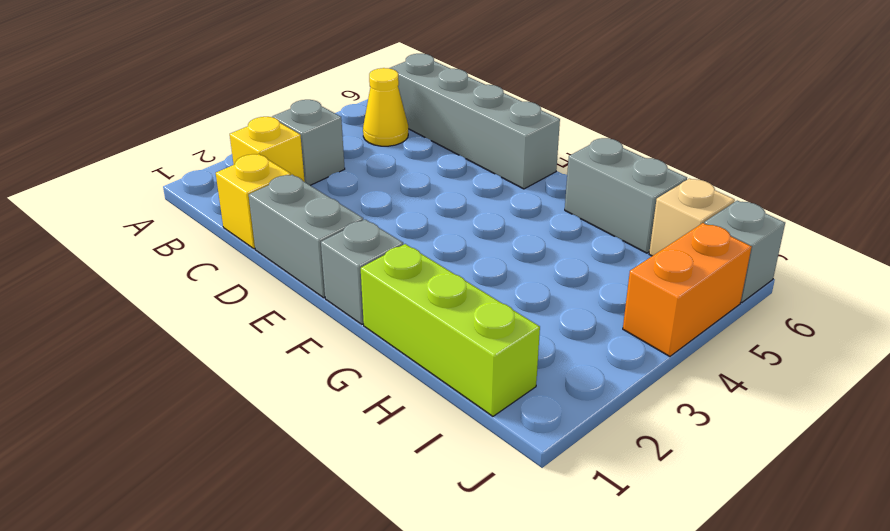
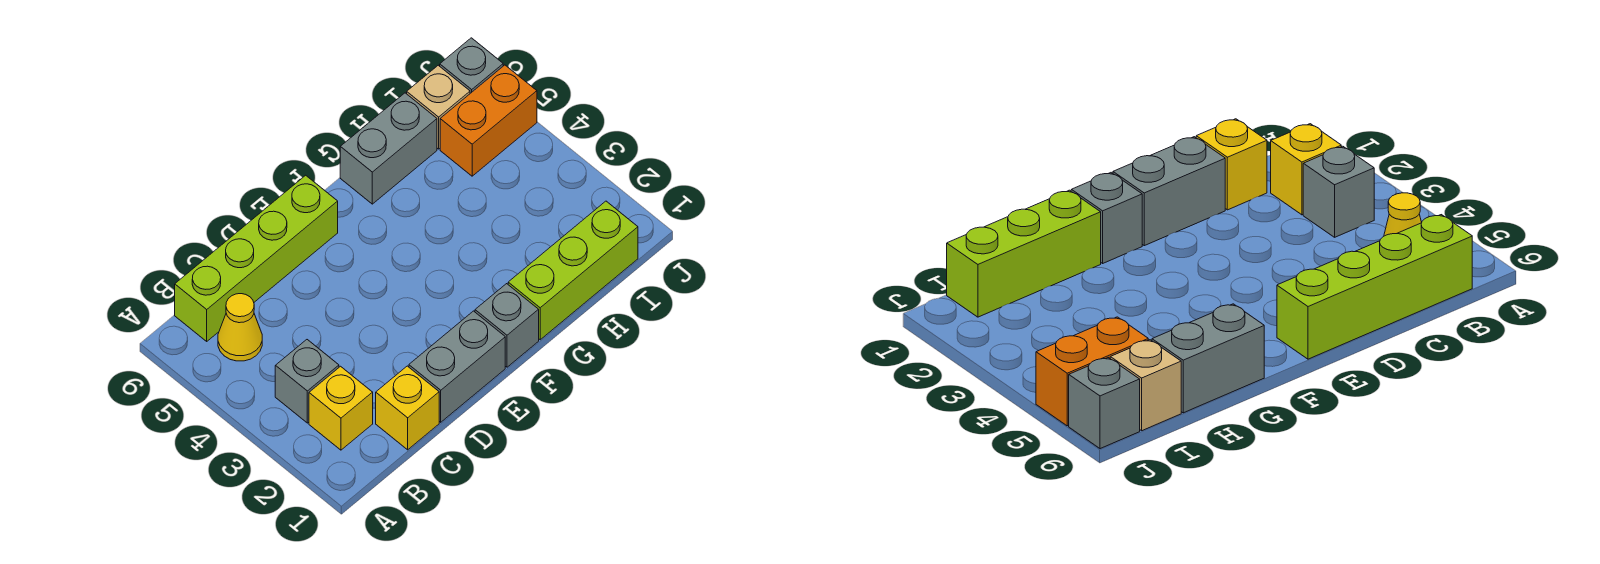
grey brick B6:E6 level 1 -> lime brick B6:E6 level 1
orange brick J4:J5 level 1 -> orange brick I5:J5 level 1

